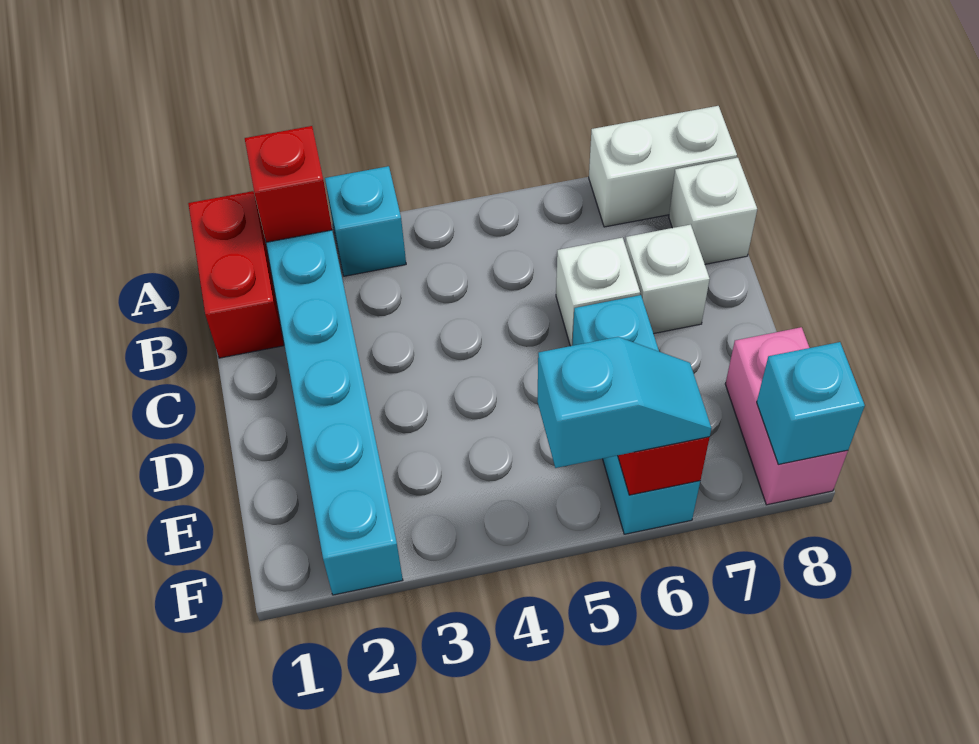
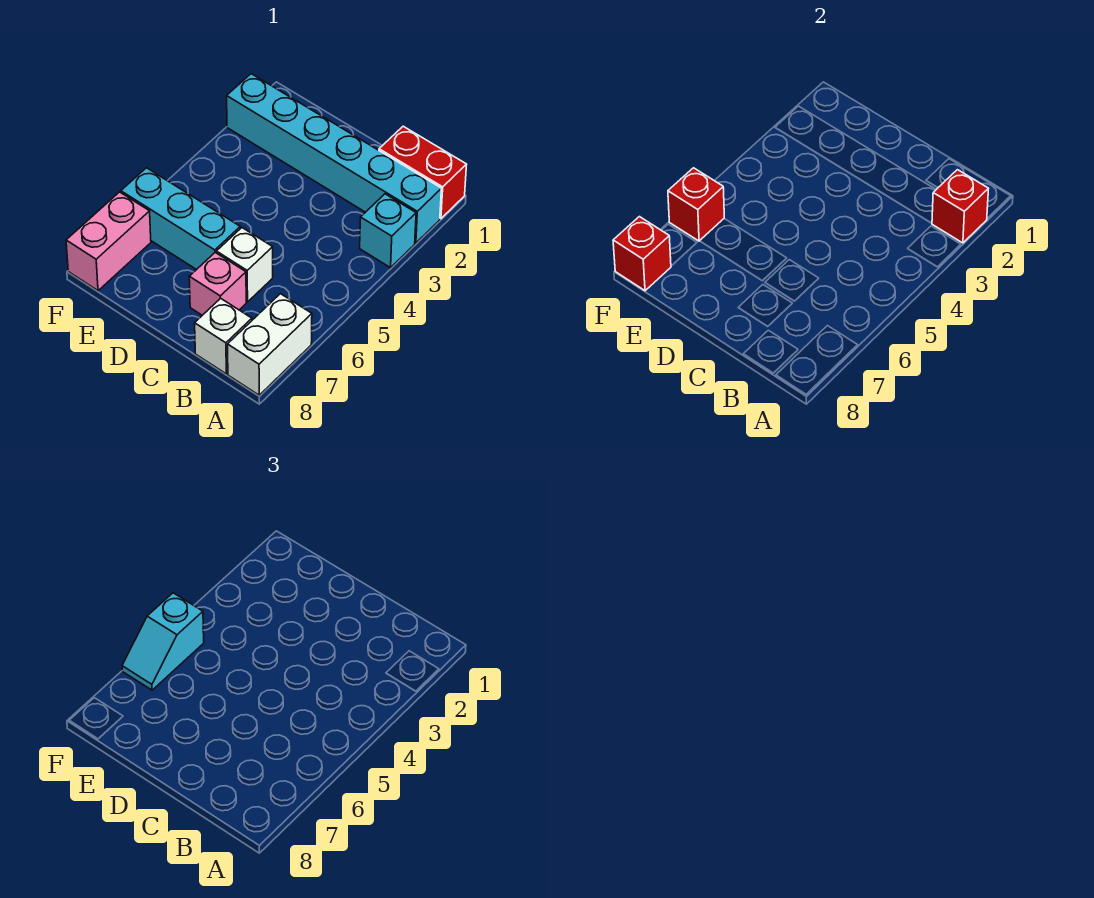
white brick C7 level 1 -> pink brick C7 level 1
pink brick E8:F8 level 1 -> pink brick F7:F8 level 1
cyan brick F8 level 2 -> red brick F8 level 2

